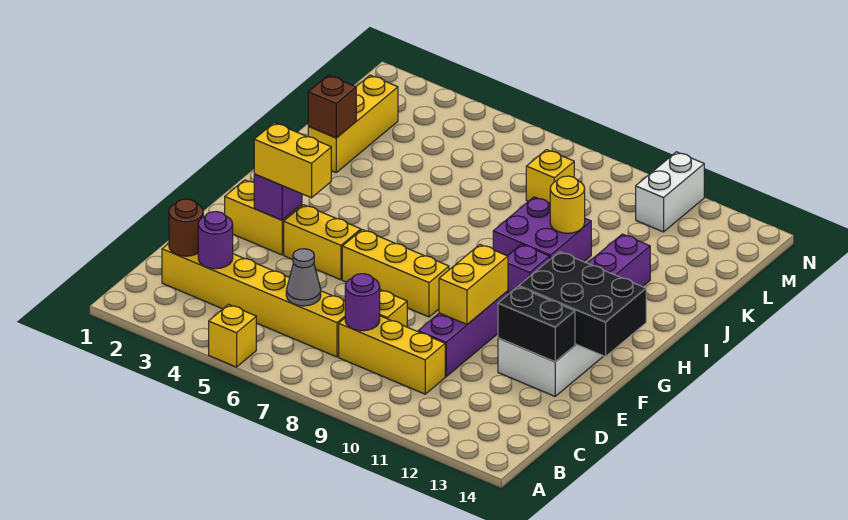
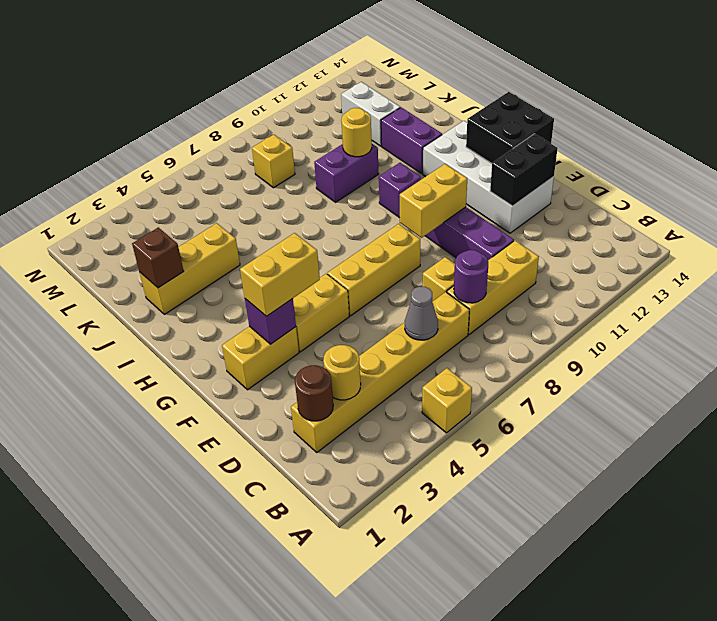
purple round brick C3 level 2 -> yellow round brick C3 level 2
yellow brick E10:F10 level 2 -> yellow brick F9:F10 level 2
black brick F12:G14 level 2 -> black brick F13:G14 level 2
purple brick I9:J10 level 1 -> purple brick J9:J10 level 1
yellow brick J2:L2 level 1 -> yellow brick J2:J4 level 1
white brick M11:N11 level 1 -> white brick K12:L12 level 1

